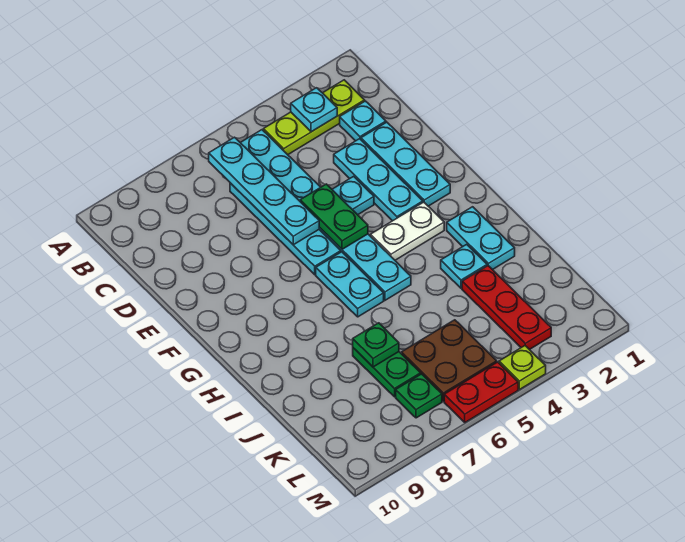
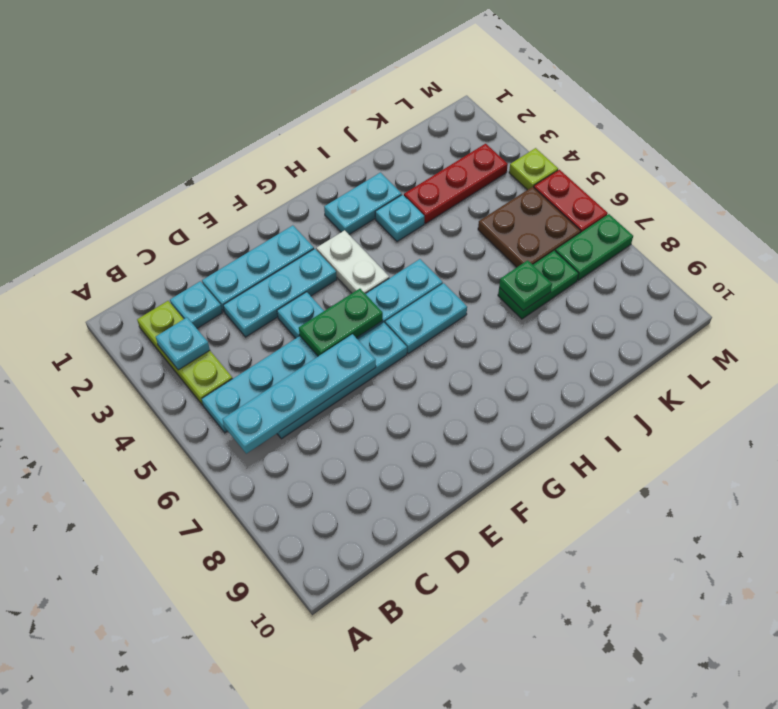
green plate L7 level 1 -> green plate L7:M7 level 1

